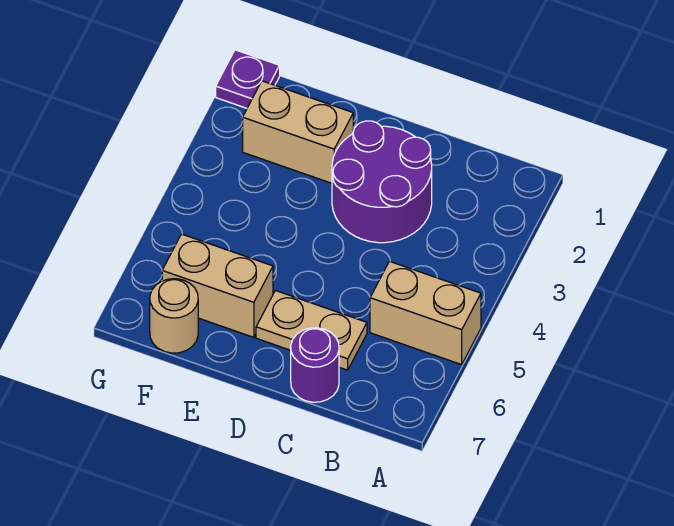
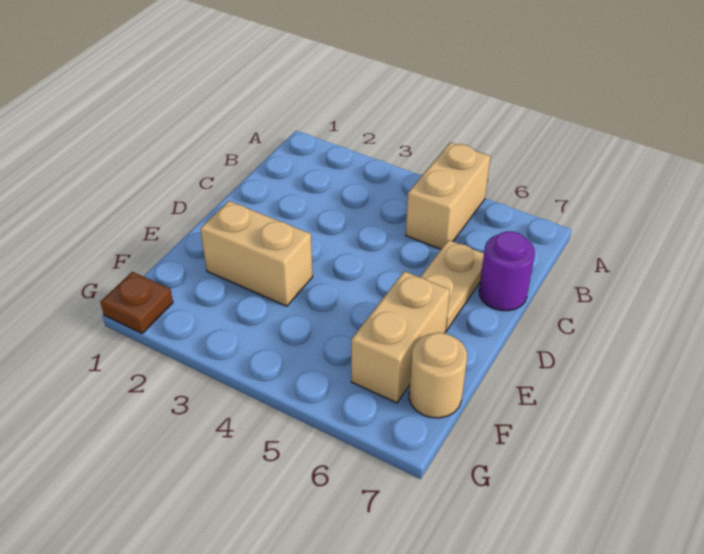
purple round brick C2:D3 level 1 -> none
tan brick E2:F2 level 1 -> tan brick E2:E3 level 1
purple plate G1 level 1 -> brown plate G1 level 1

